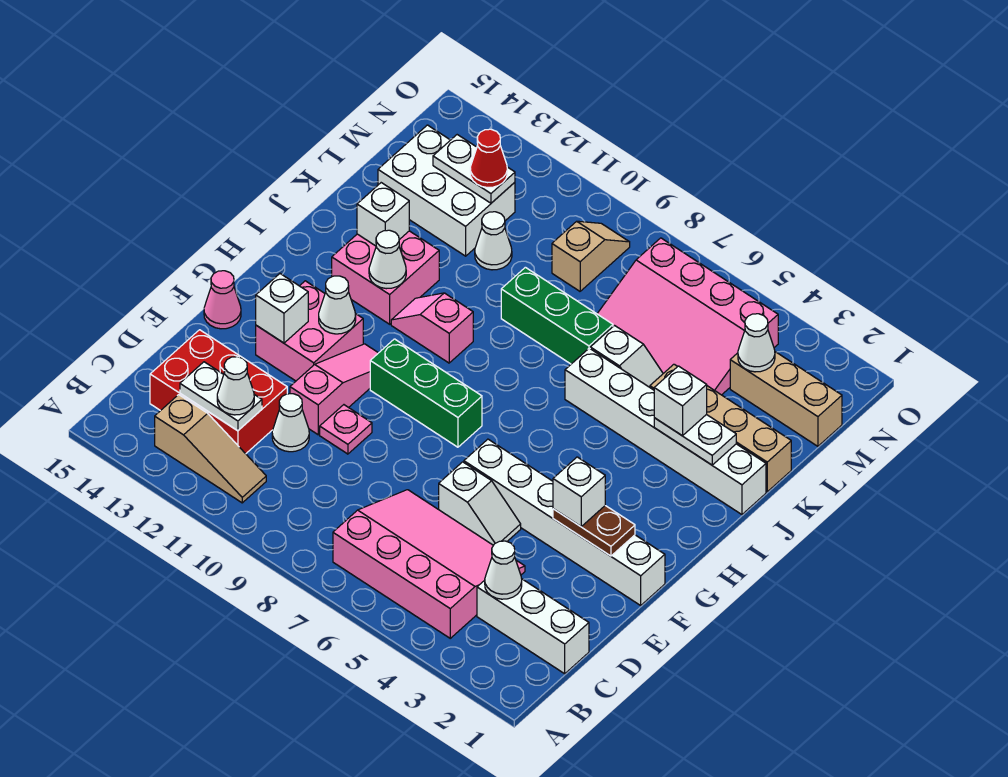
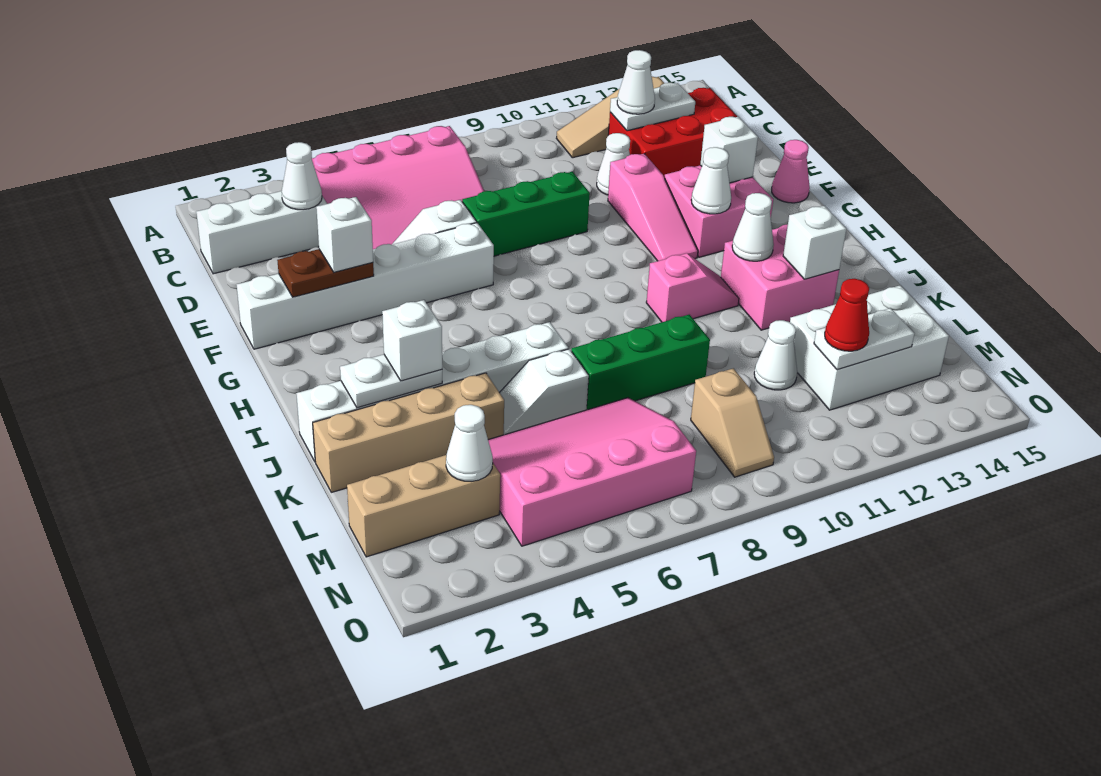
pink plate E10 level 1 -> none
green brick G8:G10 level 1 -> green brick E7:E9 level 1

